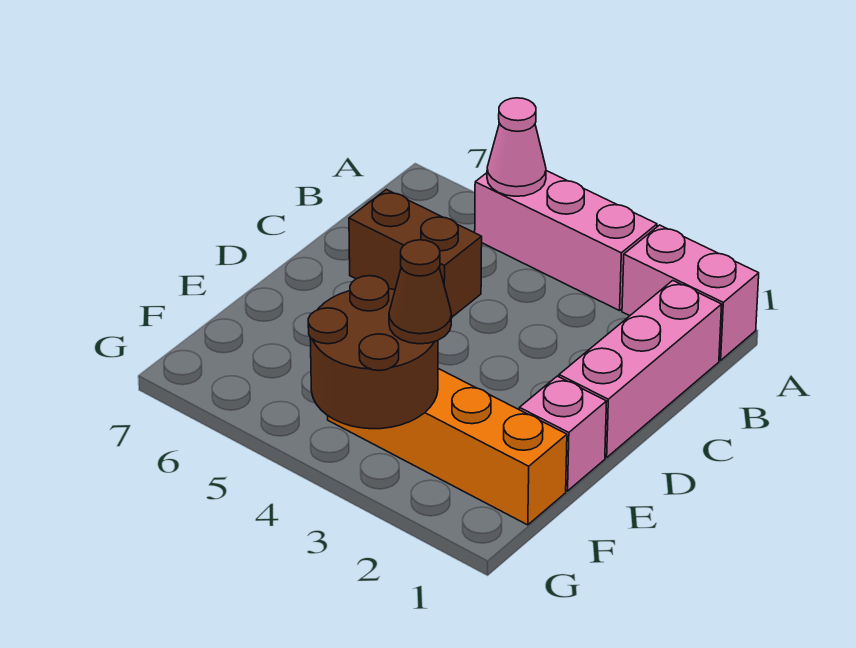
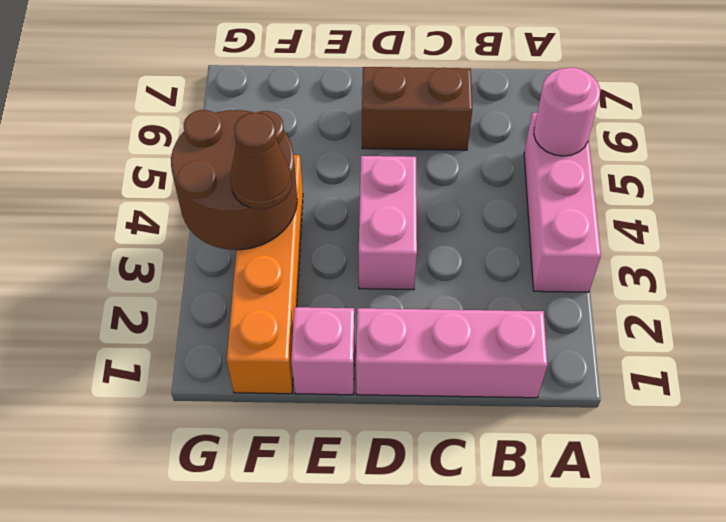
pink brick A1:A2 level 1 -> pink brick D3:D4 level 1
pink cone A5 level 2 -> pink round brick A5 level 2
brown brick C5:C6 level 1 -> brown brick C6:D6 level 1

